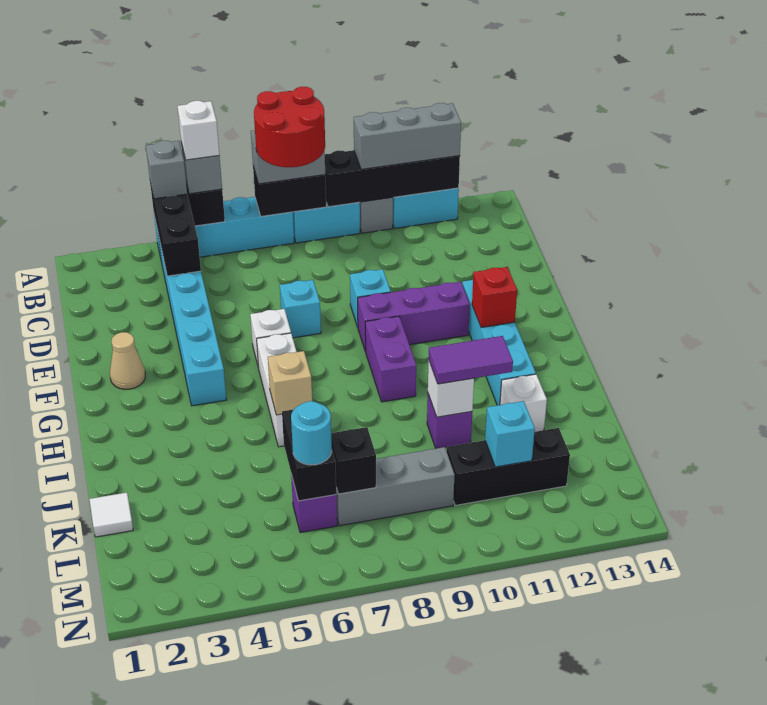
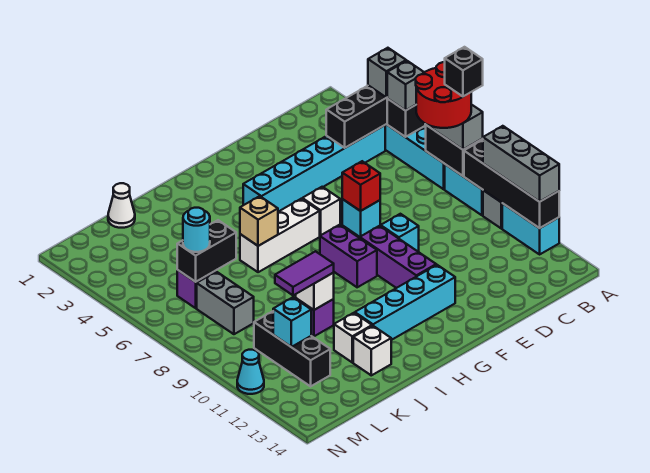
white brick A5 level 4 -> white brick J13 level 1
tan cone F2 level 1 -> none
purple brick G9:H9 level 1 -> purple brick G8:G9 level 1
red brick G12 level 2 -> red brick E7 level 2
purple tile J10:J11 level 3 -> purple tile J10:K10 level 3
white tile K1 level 1 -> white cone K1 level 1
grey brick L7:L9 level 1 -> grey brick L7:L8 level 1
black brick L7 level 2 -> black brick A8 level 5
none -> cyan cone N11 level 1

